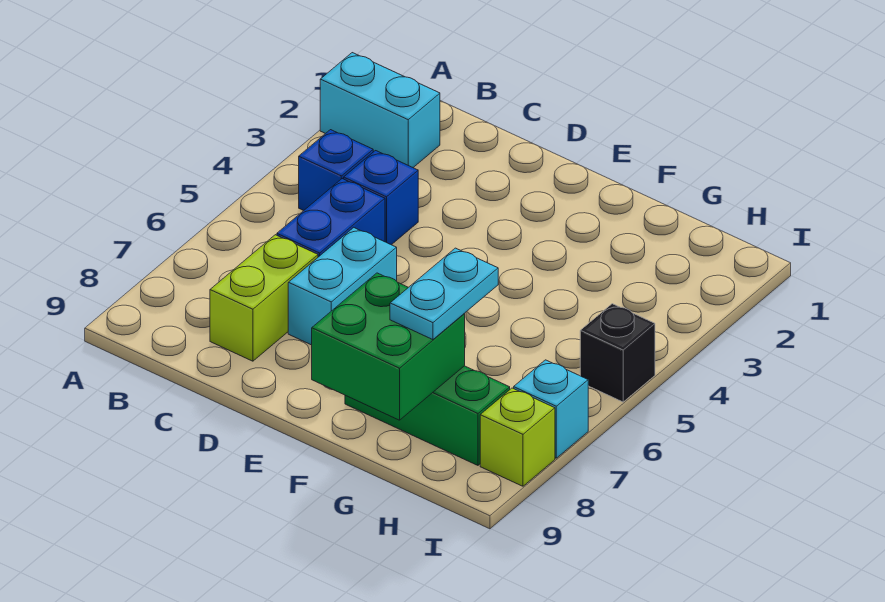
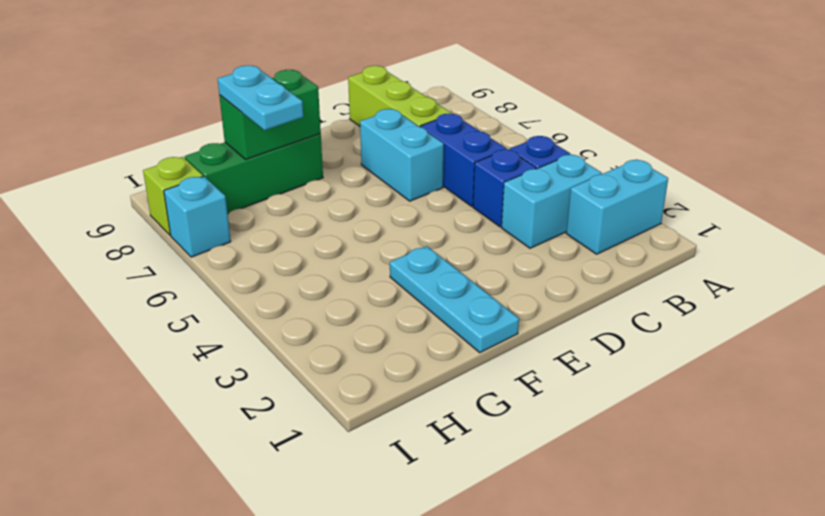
none -> cyan brick B3:C3 level 1
lime brick C7:C8 level 1 -> lime brick C7:C9 level 1
none -> cyan plate F1:F3 level 1
green brick F8:G9 level 2 -> green brick F8:G8 level 2
black brick I5 level 1 -> none

